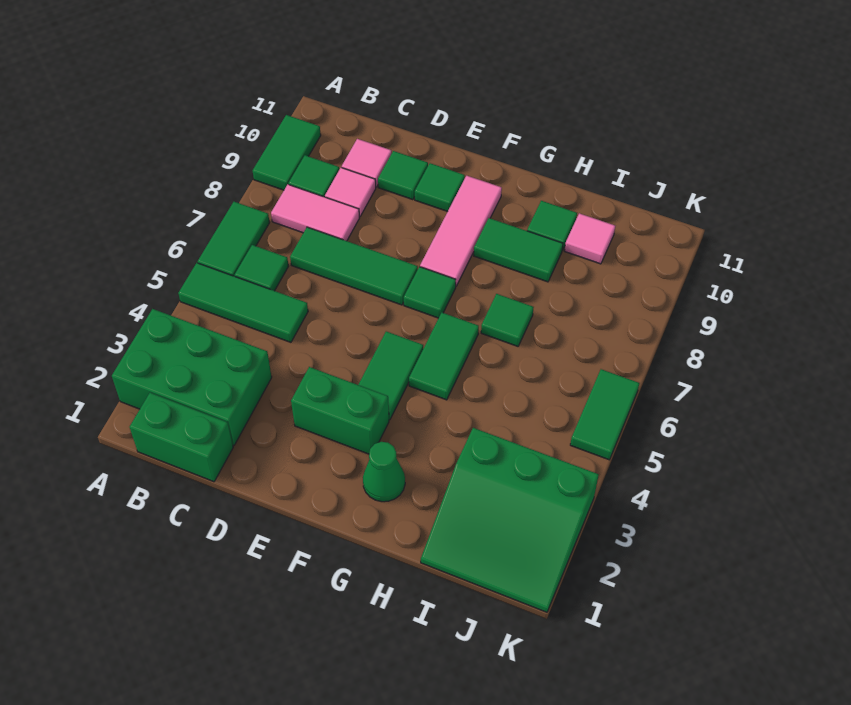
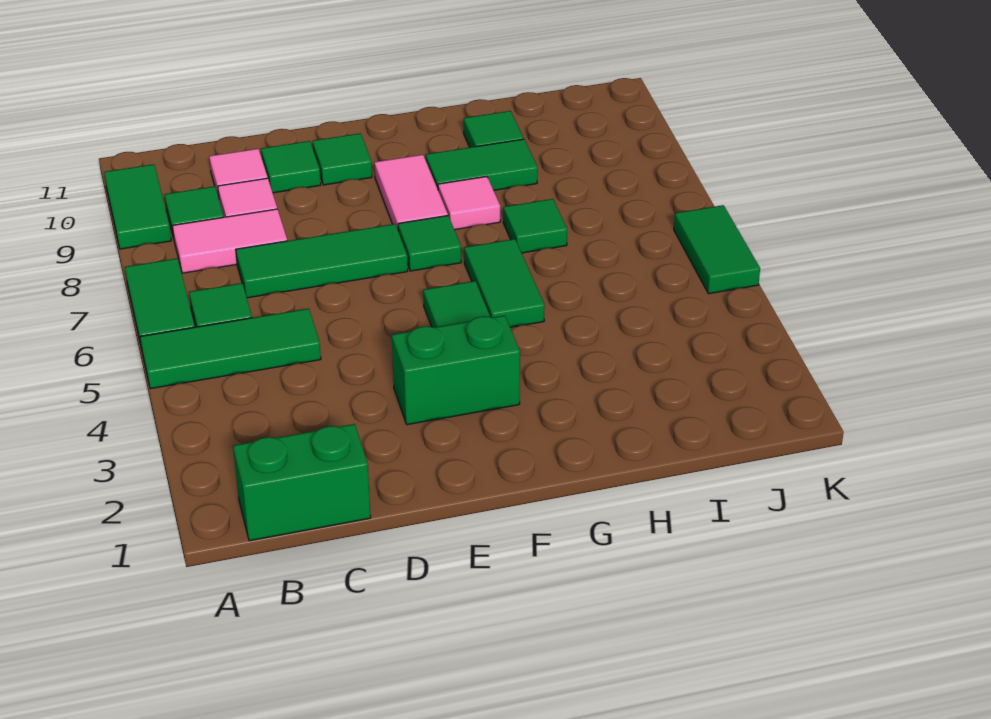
green brick A2:C3 level 1 -> none
pink tile F8:F10 level 1 -> pink tile F8:F9 level 1
green cone G2 level 1 -> none
green slope I1:K3 level 1 top 3 -> none
pink tile I10 level 1 -> pink tile G8 level 1

